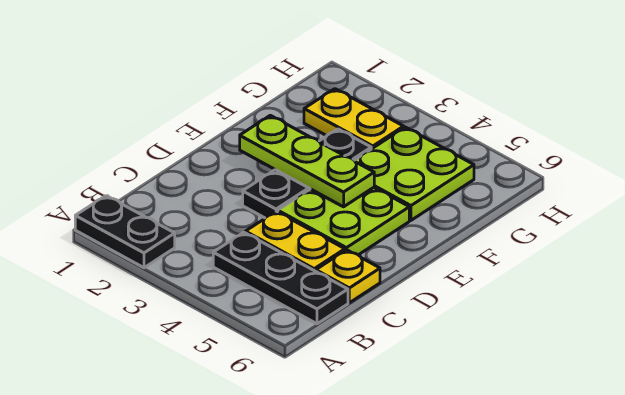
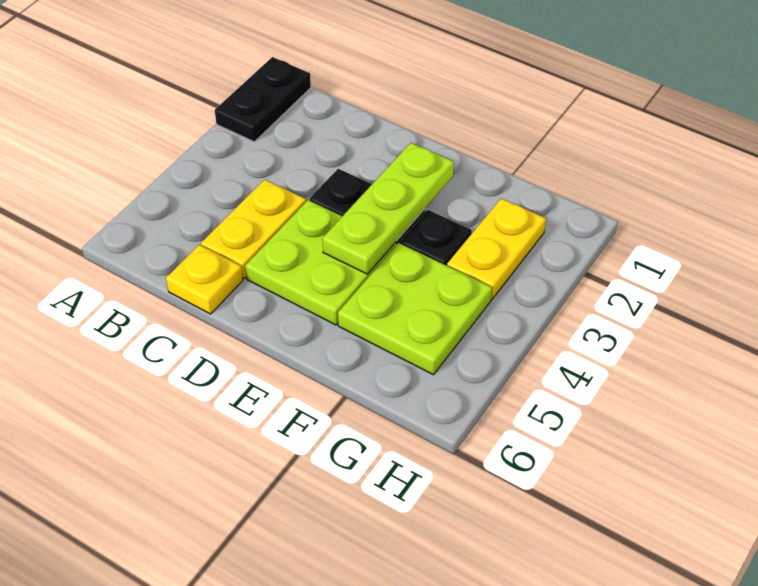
black plate B4:B6 level 1 -> none

